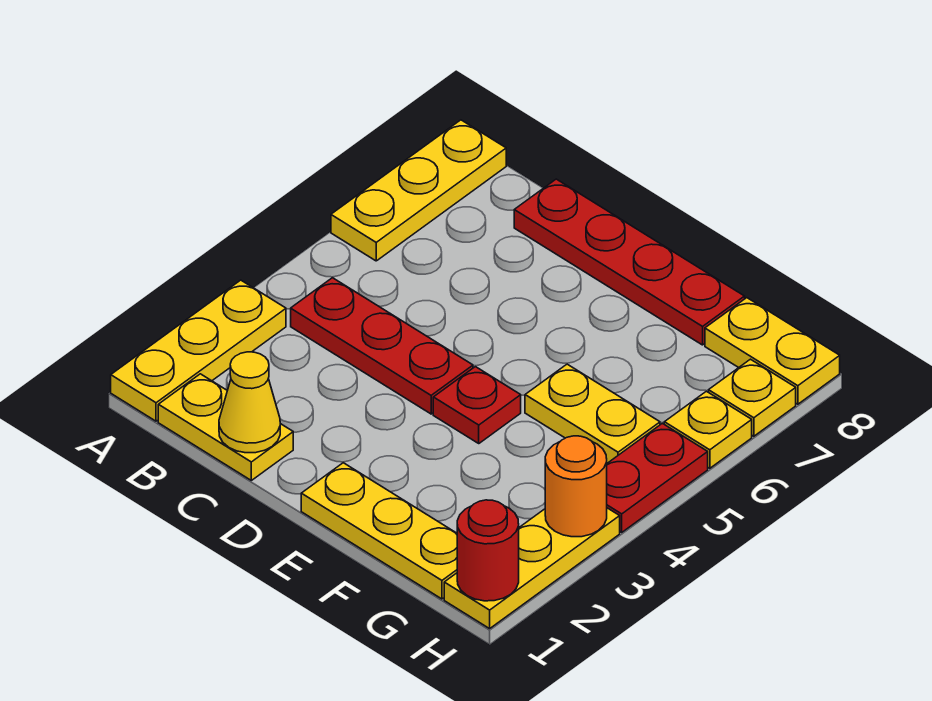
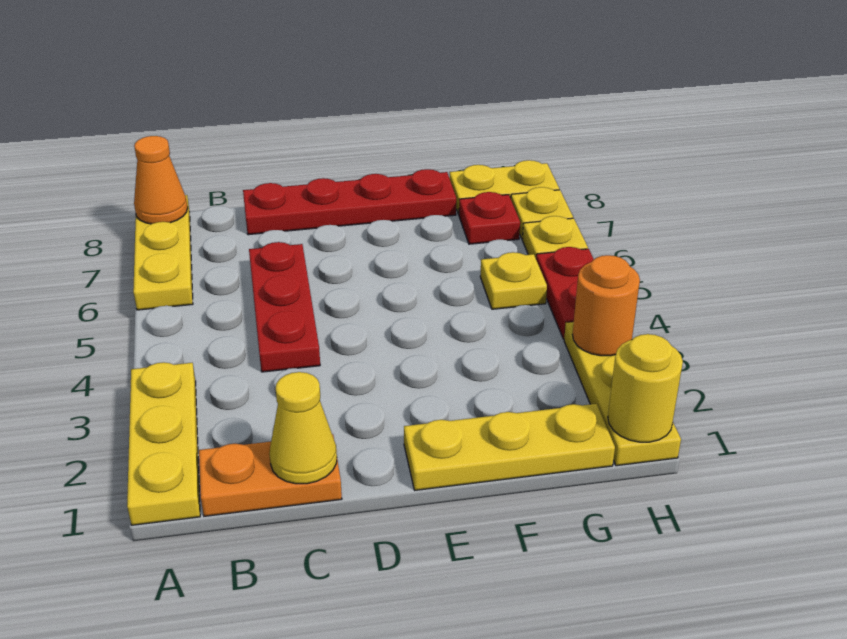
none -> orange cone A8 level 2
yellow plate B1:C1 level 1 -> orange plate B1:C1 level 1
red plate B4:D4 level 1 -> red plate C4:C6 level 1
red plate E4 level 1 -> red plate G7 level 1
yellow plate F5:G5 level 1 -> yellow plate G5 level 1
red round brick H1 level 2 -> yellow round brick H1 level 2

